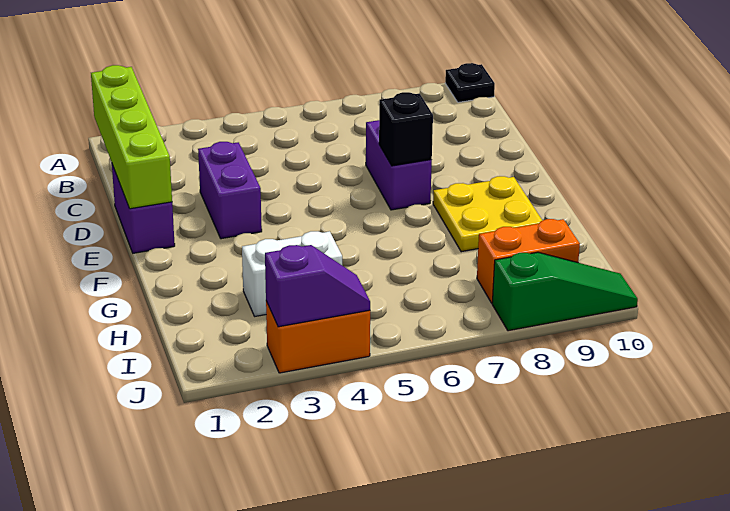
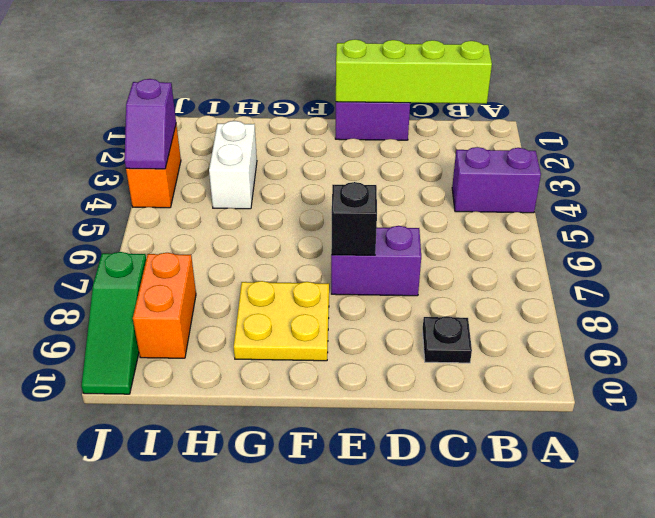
black plate A10 level 1 -> black plate C9 level 1
purple brick D3:E3 level 1 -> purple brick A4:B4 level 1

